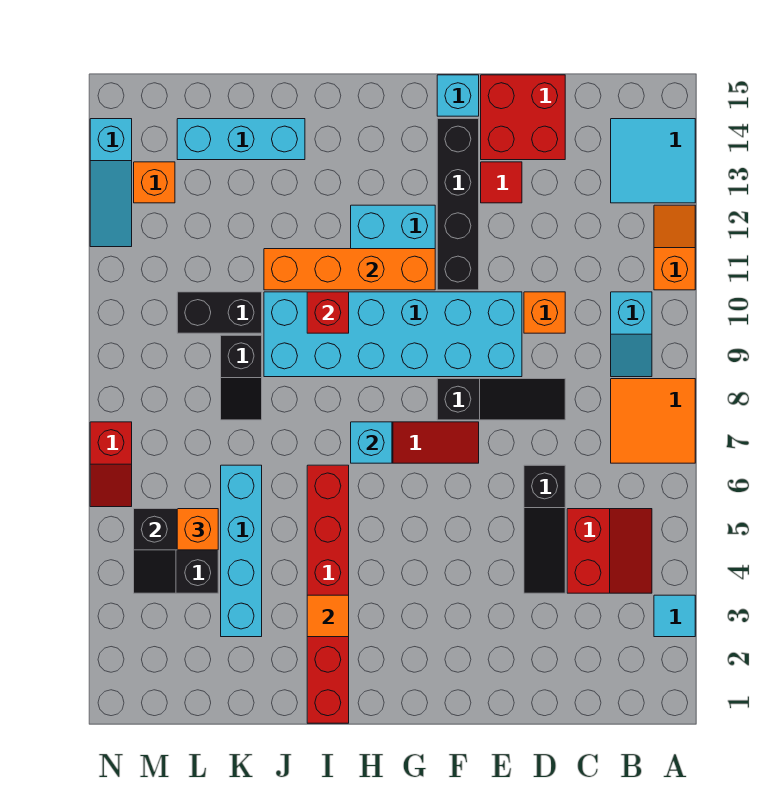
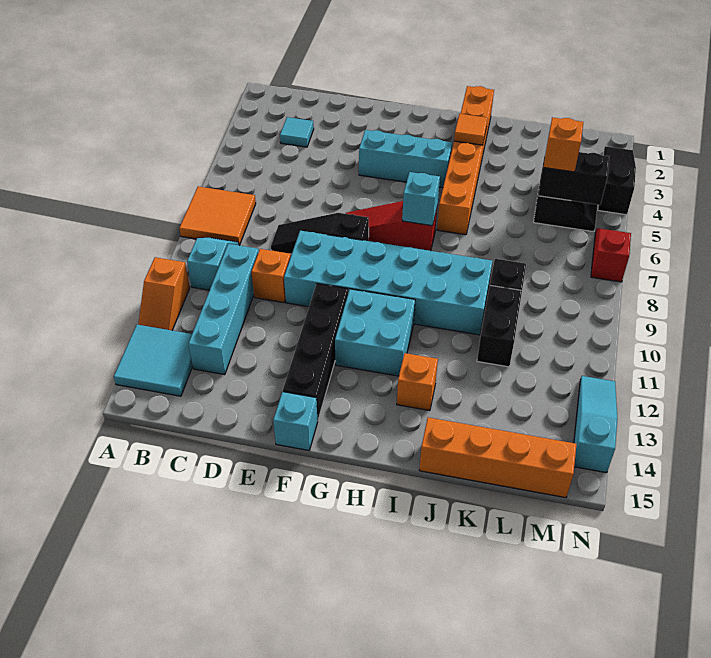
cyan tile A3 level 1 -> cyan tile C3 level 1
red slope B4:C5 level 1 top C -> none
black slope D4:D6 level 1 top 6 -> black slope N2:N4 level 1 top 4
red brick D14:E15 level 1 -> none
red tile E13 level 1 -> none
orange brick G11:J11 level 2 -> orange brick J15:M15 level 1
red brick I1:I6 level 1 -> orange brick I1:I6 level 1
red brick I10 level 2 -> none
cyan brick J14:L14 level 1 -> cyan brick F4:H4 level 1
cyan brick K3:K6 level 1 -> cyan brick C10:C13 level 1
black brick K10:L10 level 1 -> black brick K10:K11 level 1
orange brick M13 level 1 -> orange brick I13 level 1

